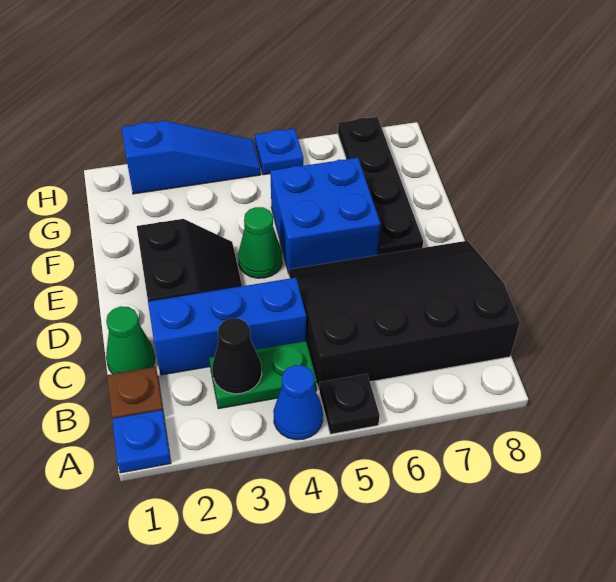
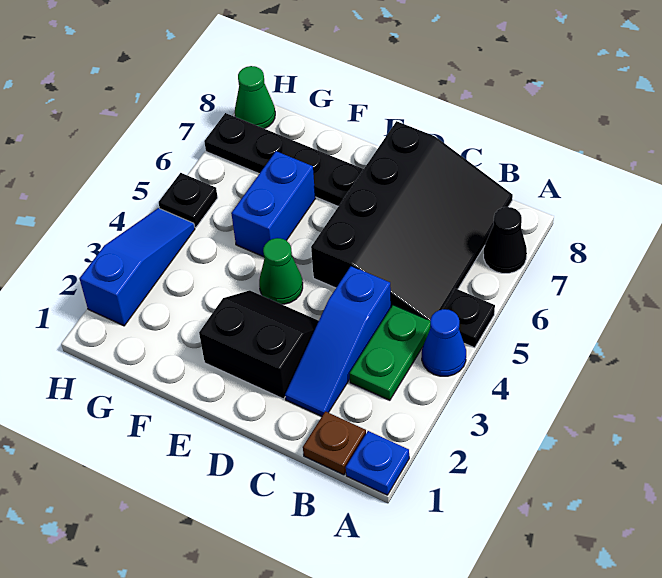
black cone B3 level 2 -> black cone A7 level 1
black slope B5:D8 level 1 top B -> black slope B5:D8 level 1 top D
green cone C1 level 1 -> green cone H8 level 1
blue brick C2:C4 level 1 -> blue slope C2:C4 level 1 top 4
blue brick E5:F6 level 1 -> blue brick F5:F6 level 1
blue plate H5 level 1 -> black plate H5 level 1

